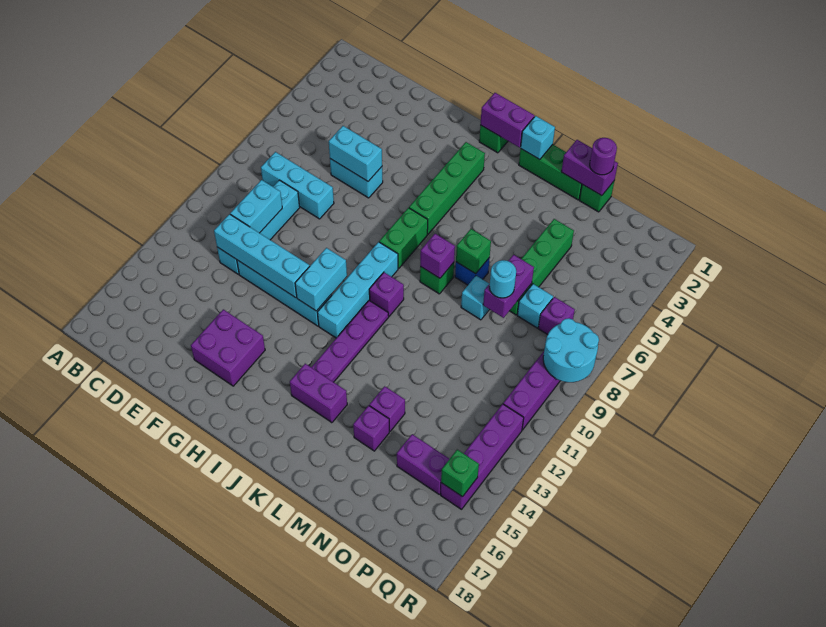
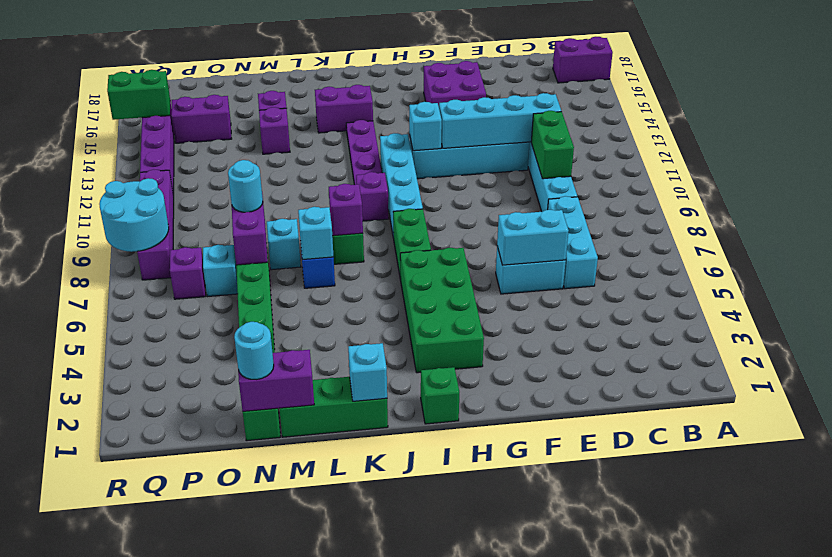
cyan brick C8:E8 level 1 -> cyan brick D6:D8 level 1
cyan brick D10:D11 level 2 -> green brick D10:D11 level 2
cyan brick H11:H12 level 2 -> cyan brick H12 level 2
purple brick I1:J1 level 2 -> purple brick A17:B17 level 1
green brick I3:I6 level 1 -> green brick H3:I6 level 1
green brick L7 level 2 -> cyan brick L7 level 2
purple round brick N1 level 3 -> cyan round brick N1 level 3
green brick Q15 level 2 -> green brick Q15:R15 level 2

